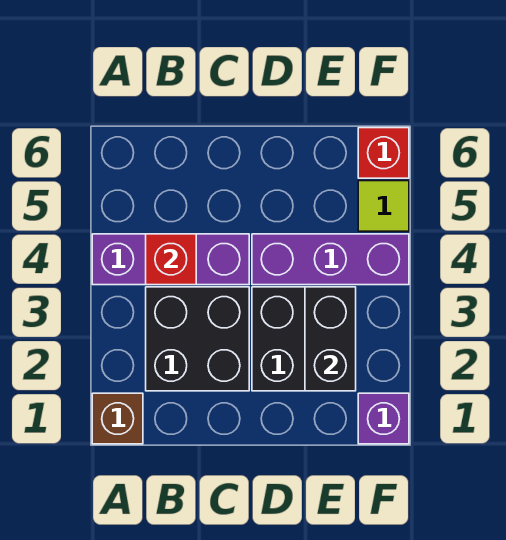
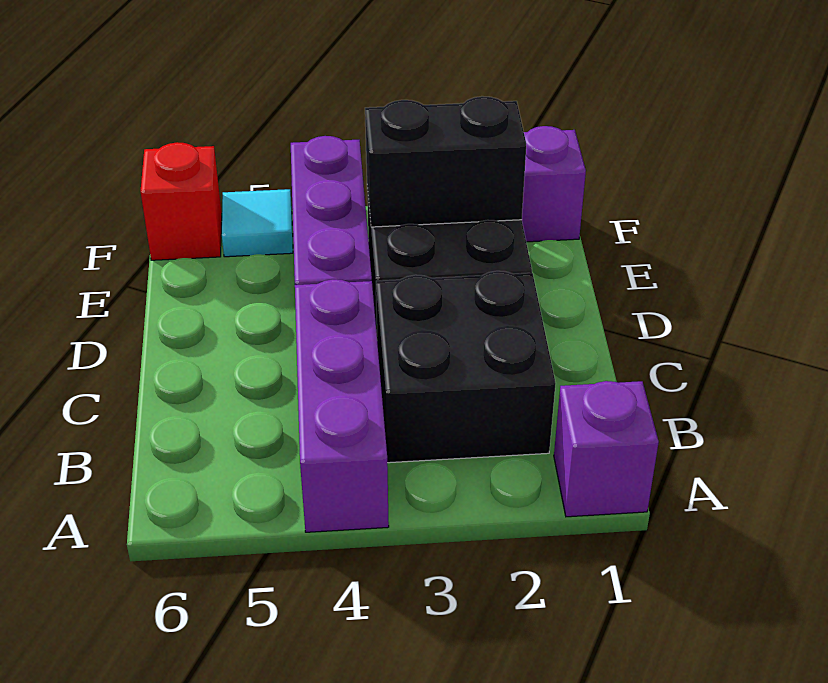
brown brick A1 level 1 -> purple brick A1 level 1
red brick B4 level 2 -> none
lime tile F5 level 1 -> cyan tile F5 level 1

